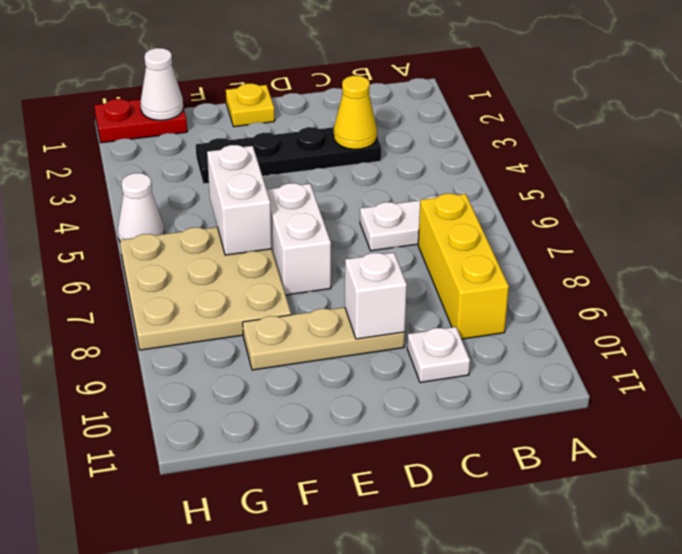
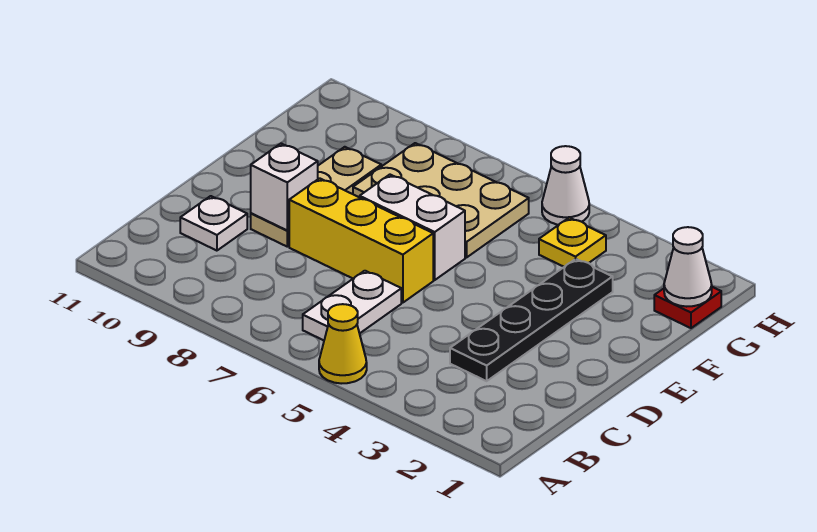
yellow brick B7:B9 level 1 -> yellow brick D6:D8 level 1
yellow cone C3 level 2 -> yellow cone A5 level 1
yellow plate E1 level 1 -> yellow plate G4 level 1
white brick F5:F6 level 2 -> none
tan plate F6:H8 level 1 -> tan plate F6:G8 level 1
red plate G1:H1 level 1 -> red plate G1 level 1

